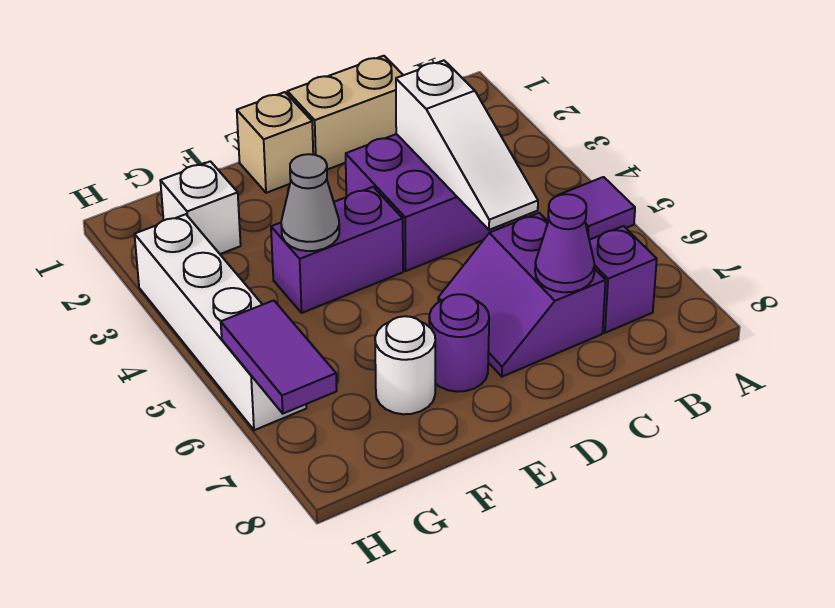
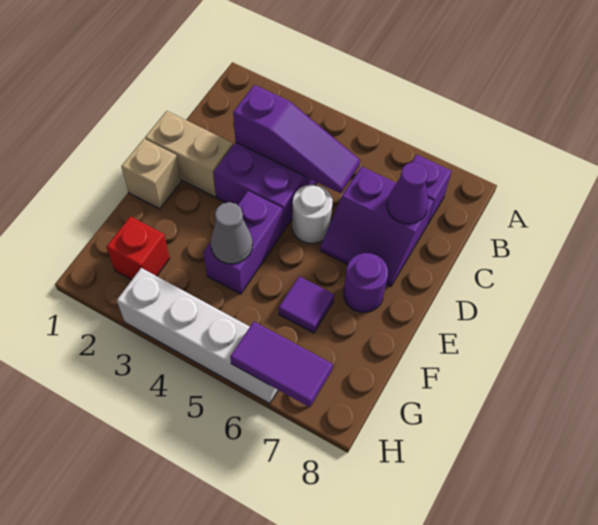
purple tile A5 level 1 -> purple tile F6 level 1
tan brick C1:D1 level 1 -> tan brick D1:D2 level 1
white slope C3:C5 level 2 top 3 -> purple slope C3:C5 level 2 top 3
white round brick F7 level 1 -> white round brick D5 level 1
white brick G2 level 1 -> red brick G2 level 1

